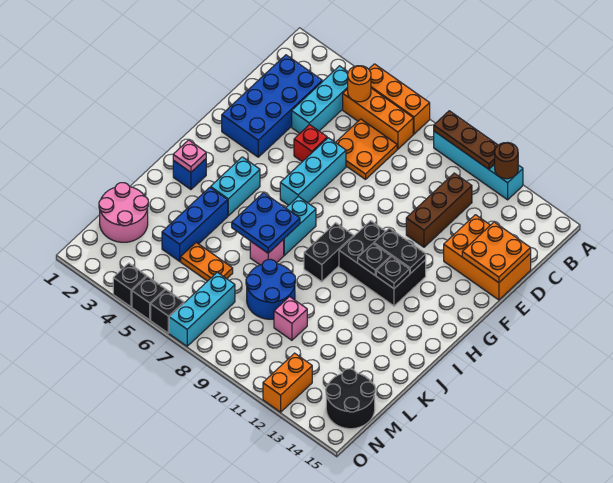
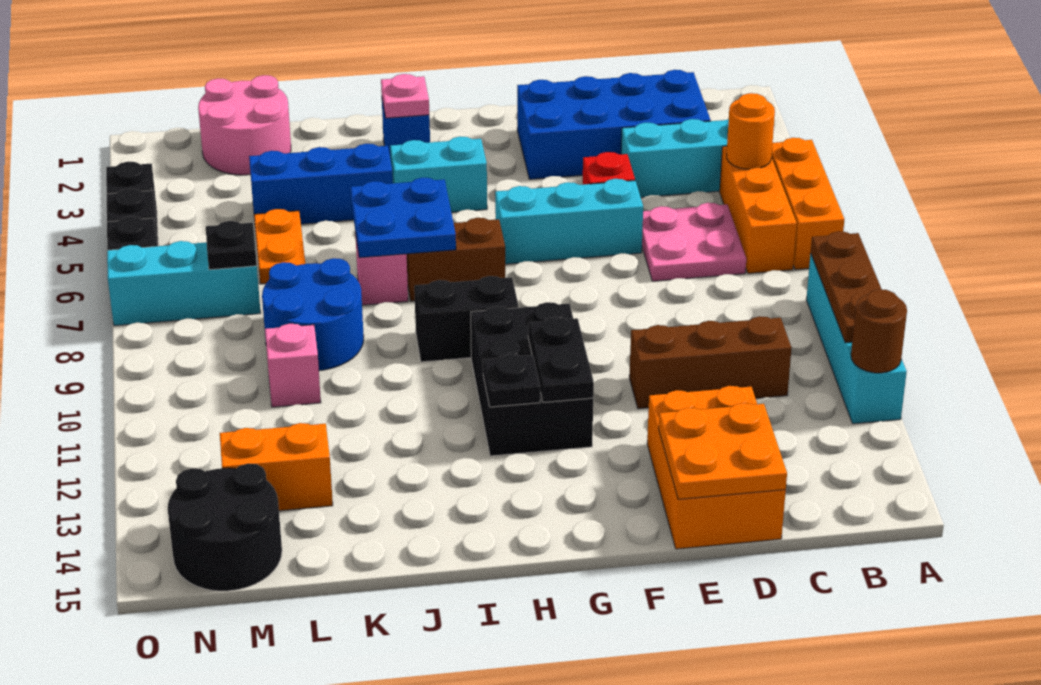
orange plate C6:D7 level 1 -> pink plate C6:D7 level 1
cyan brick H7:I7 level 1 -> brown brick H7:I7 level 1
black plate H11 level 2 -> black plate M7 level 2
orange brick N12:O12 level 1 -> orange brick L13:M13 level 1

